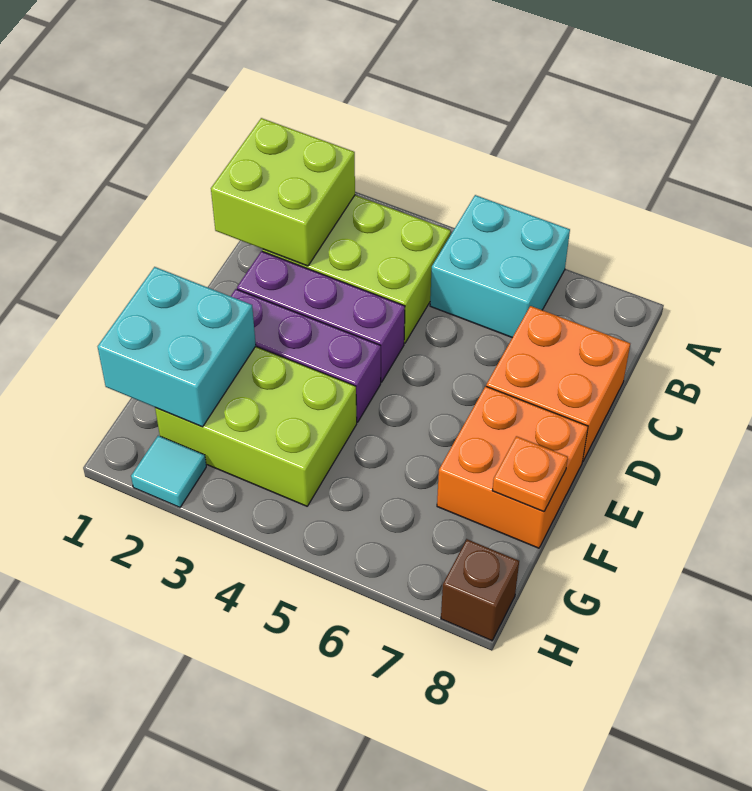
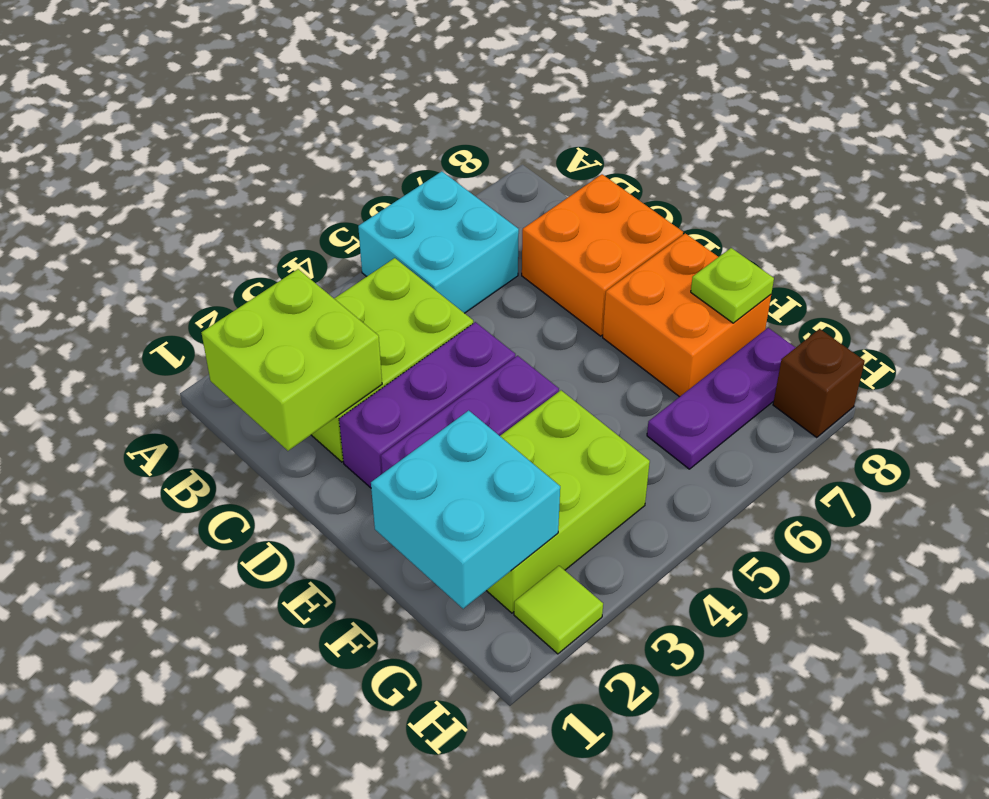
orange plate F8 level 2 -> lime plate F8 level 2
none -> purple plate G6:G8 level 1
cyan tile H2 level 1 -> lime tile H2 level 1

